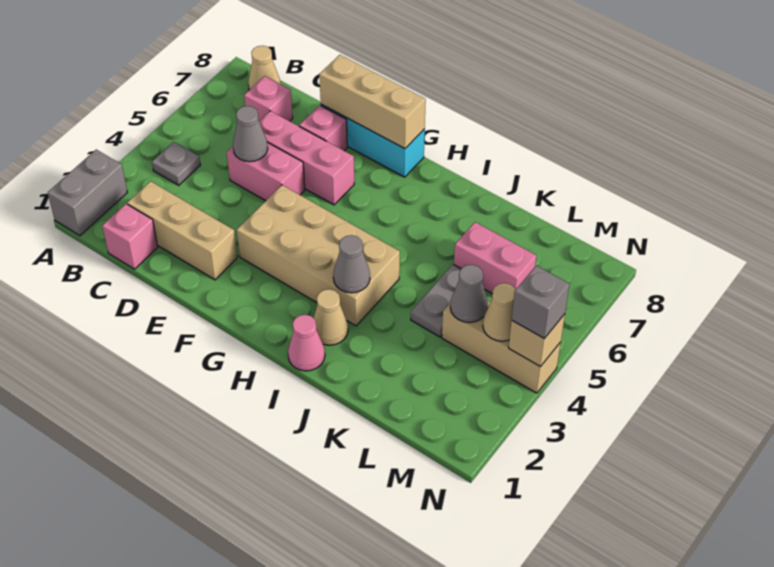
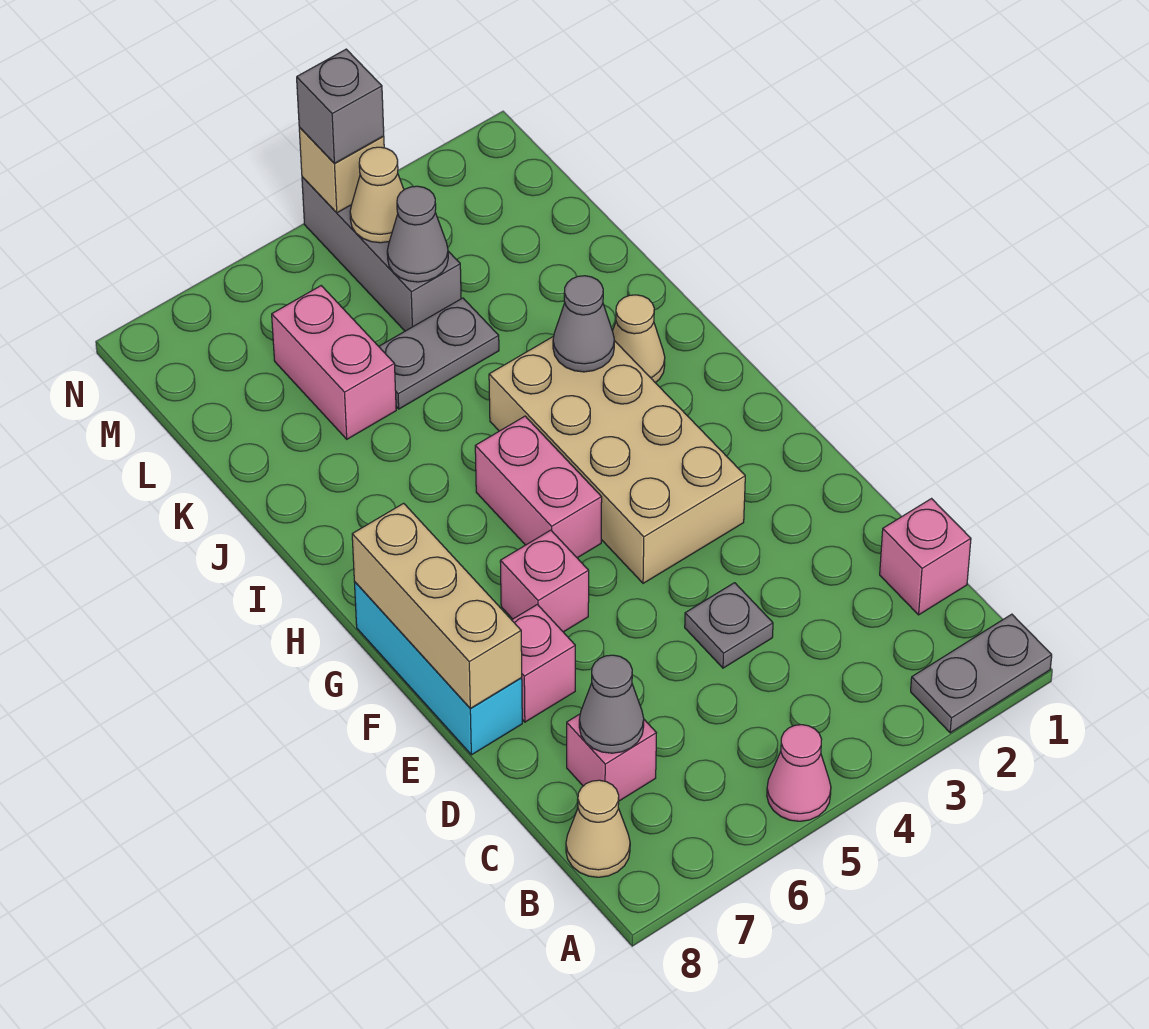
grey brick A1:A2 level 1 -> grey plate A1:A2 level 1
grey plate B4 level 1 -> grey plate D4 level 1
tan brick C2:E2 level 1 -> none
pink brick D5:E5 level 1 -> pink brick G5:H5 level 1
grey cone D5 level 2 -> grey cone C7 level 2
pink brick D6:F6 level 1 -> pink brick F6 level 1
pink cone I1 level 1 -> pink cone A5 level 1
tan brick L4:N4 level 1 -> grey brick L4:N4 level 1

